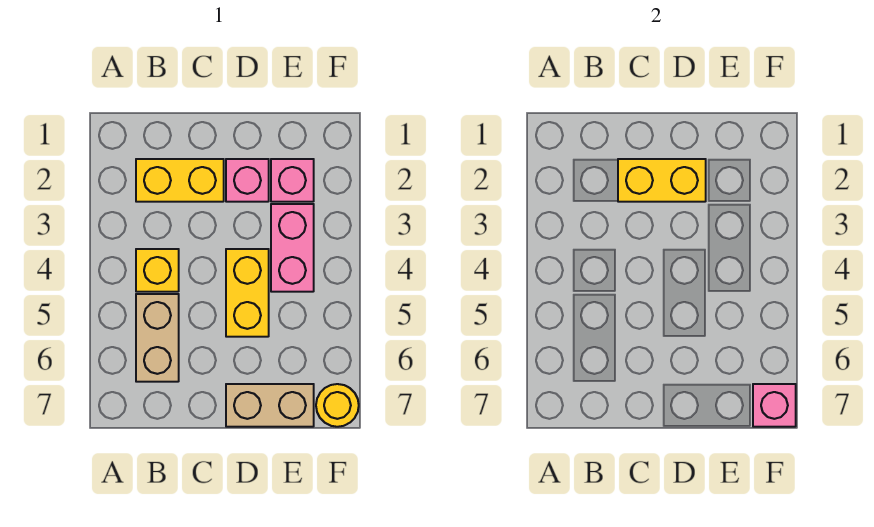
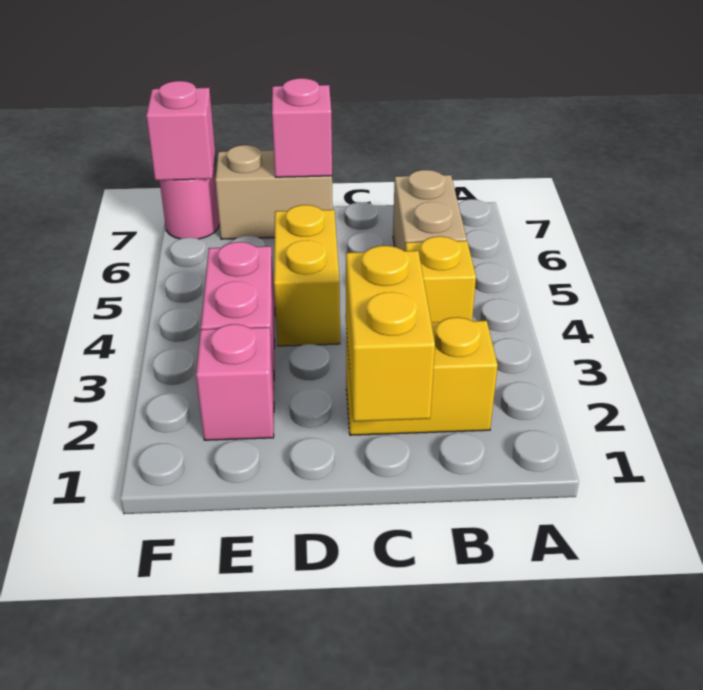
yellow brick C2:D2 level 2 -> yellow brick C1:C2 level 2
pink brick D2 level 1 -> pink brick D7 level 2
yellow round brick F7 level 1 -> pink round brick F7 level 1

